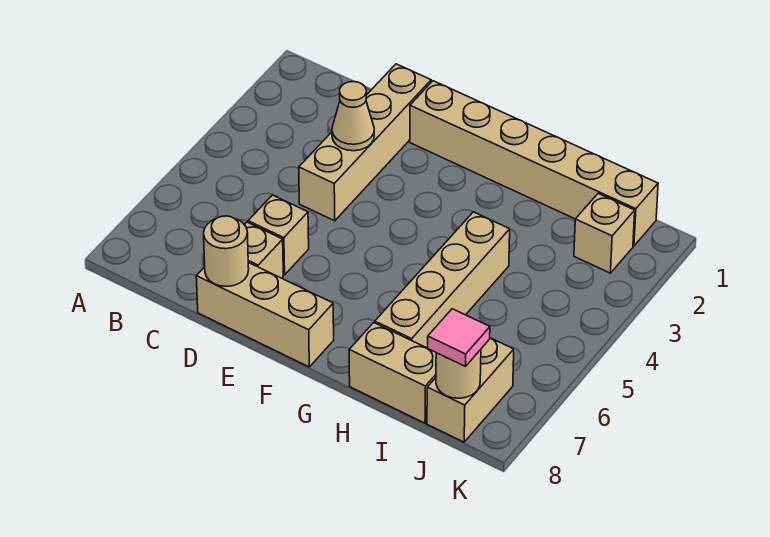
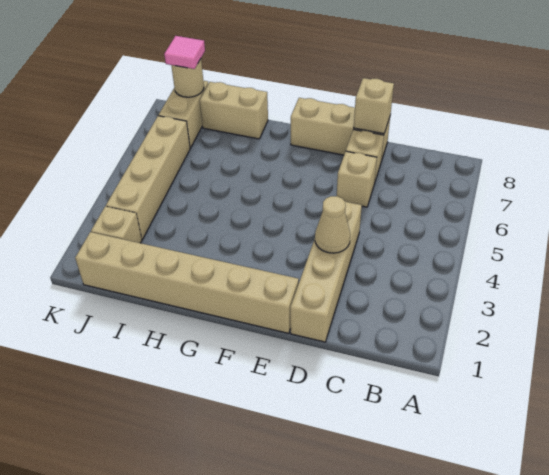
tan round brick D8 level 2 -> tan brick D8 level 2
tan brick H4:H7 level 1 -> tan brick J3:J6 level 1

